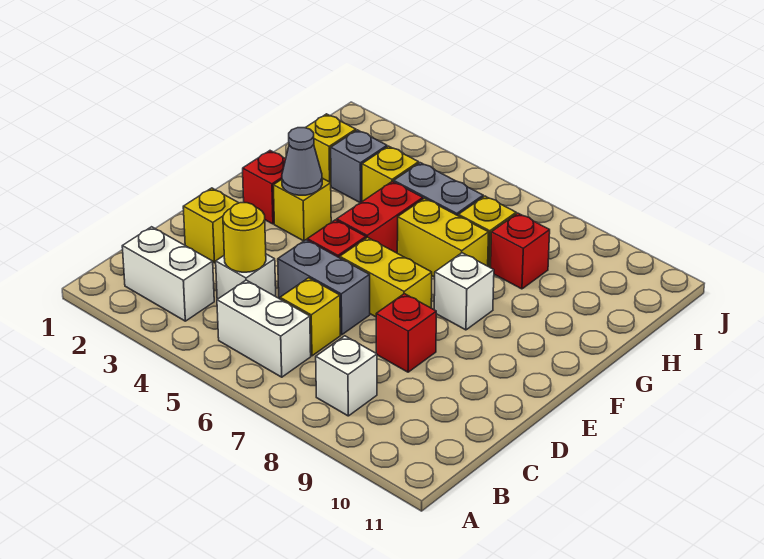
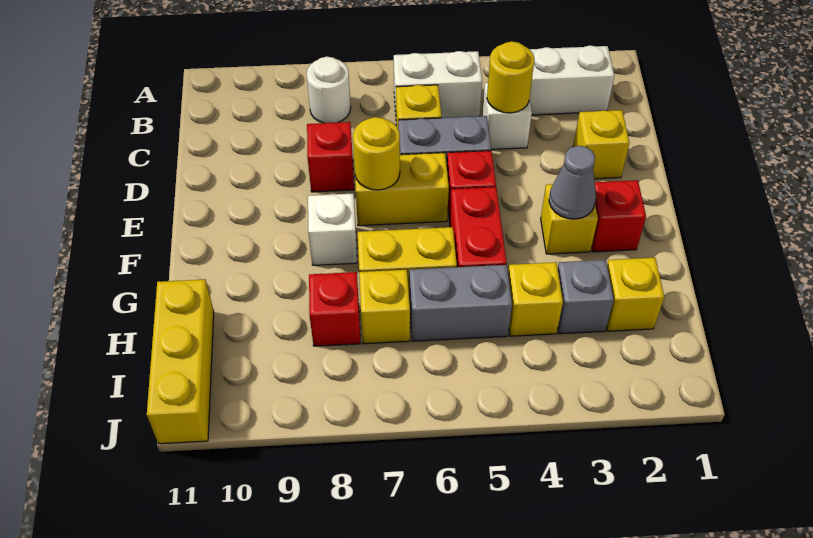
white brick B8 level 1 -> white round brick B8 level 1
none -> yellow round brick E7 level 2
none -> yellow brick H11:J11 level 1

